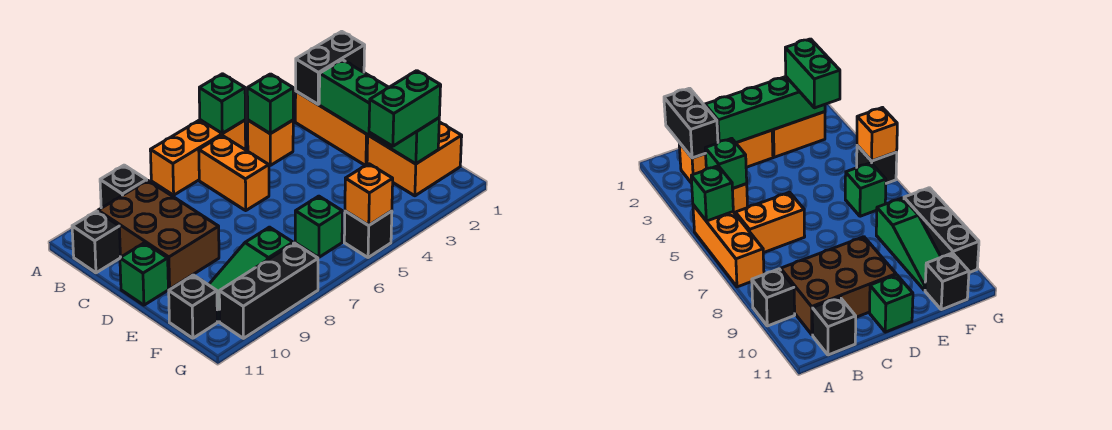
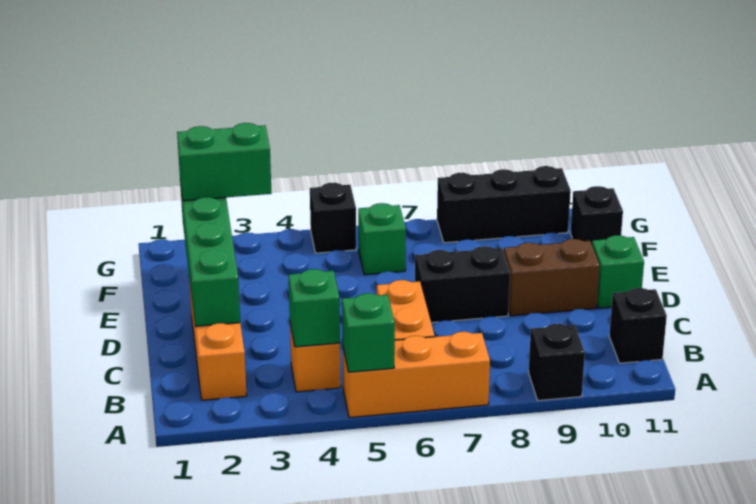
black brick B1:B2 level 2 -> black brick D7:D8 level 1
brown brick B9:D10 level 1 -> brown brick D9:D10 level 1
orange brick E1:F2 level 1 -> none
green slope F8:F10 level 1 top 8 -> none
orange brick G5 level 2 -> none

